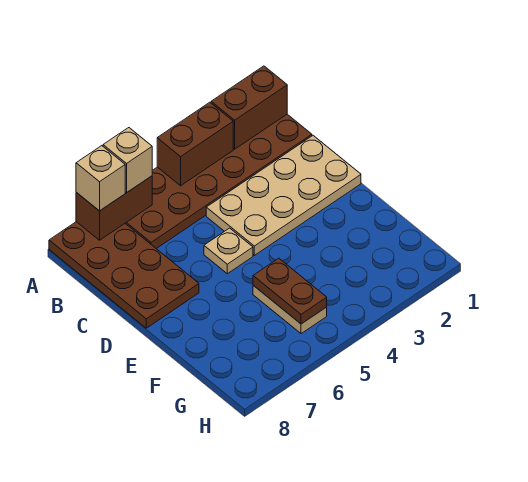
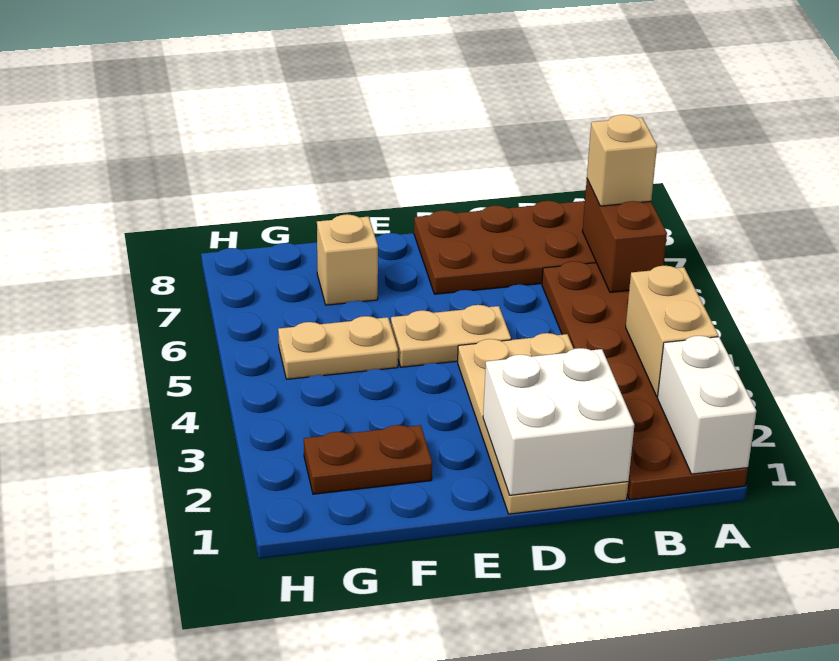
brown brick A1:A2 level 2 -> white brick A1:A2 level 2
brown brick A3:A4 level 2 -> tan brick A3:A4 level 2
tan brick A6 level 3 -> tan brick F7 level 1
none -> white brick C1:D2 level 2
tan plate D5 level 1 -> tan plate D5:E5 level 1
brown plate F5:G5 level 2 -> brown plate F2:G2 level 1

